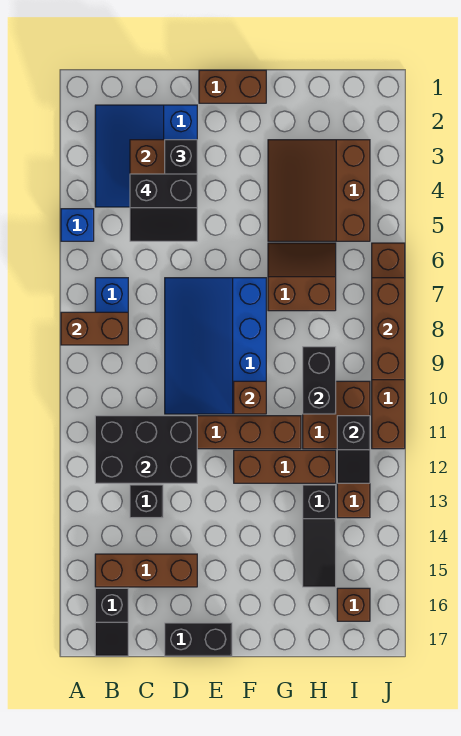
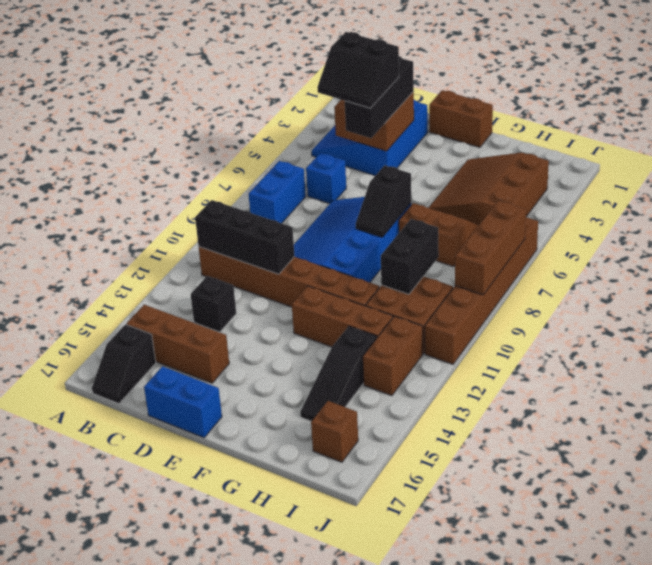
blue brick A5 level 1 -> blue brick C6 level 1
brown brick A8:B8 level 2 -> none
black brick B11:D12 level 2 -> black brick B11:D11 level 2
black brick D17:E17 level 1 -> blue brick D17:E17 level 1
brown brick F10 level 2 -> none
black slope I11:I12 level 2 top 11 -> black slope F7:F8 level 2 top 7

